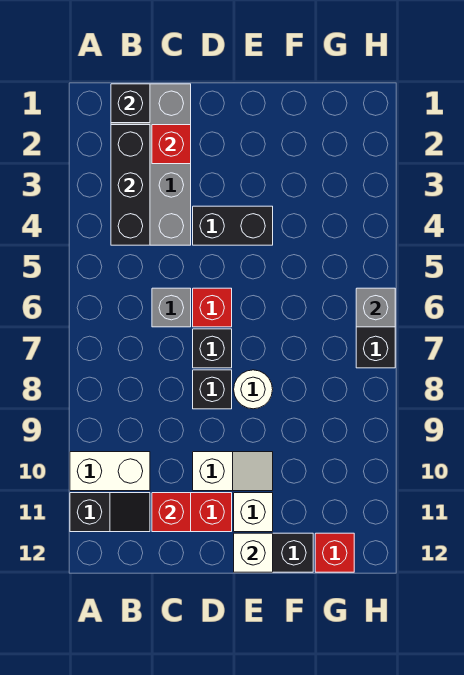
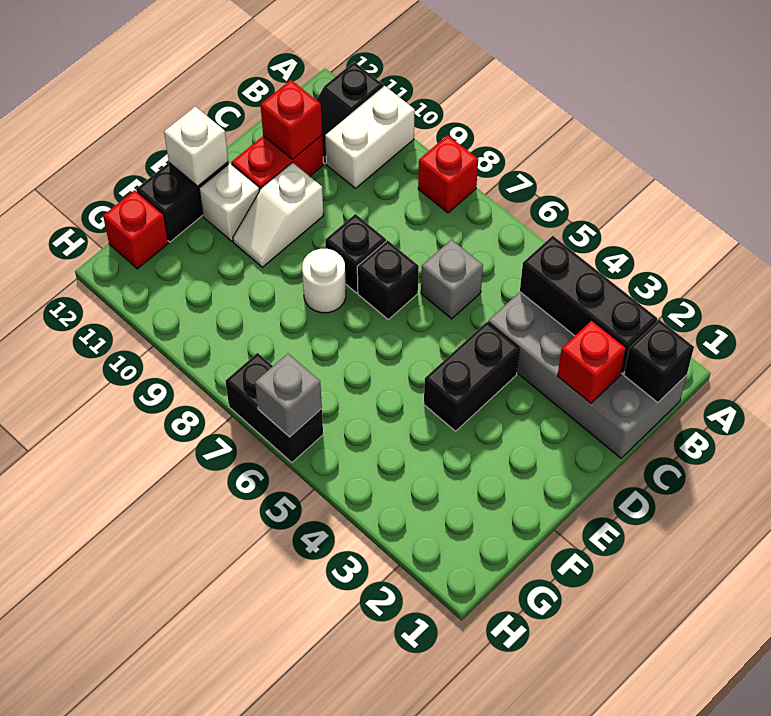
red brick D6 level 1 -> red brick A8 level 1

